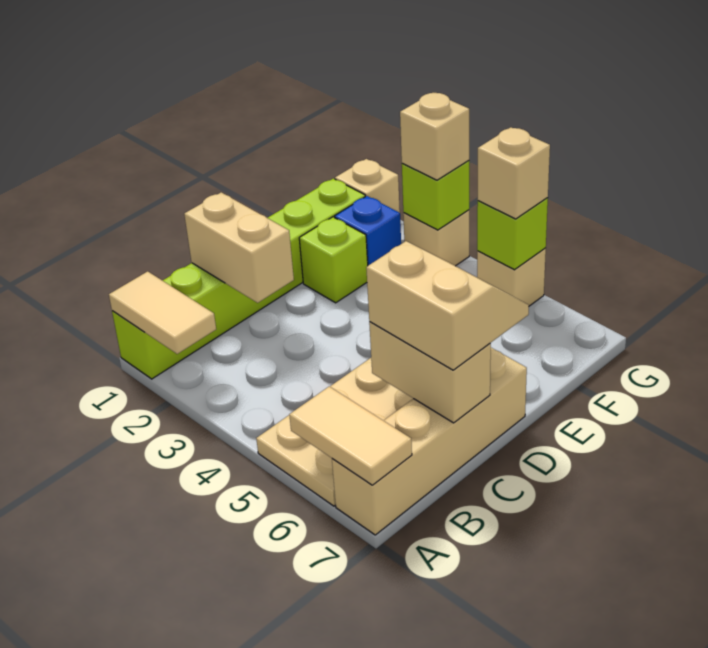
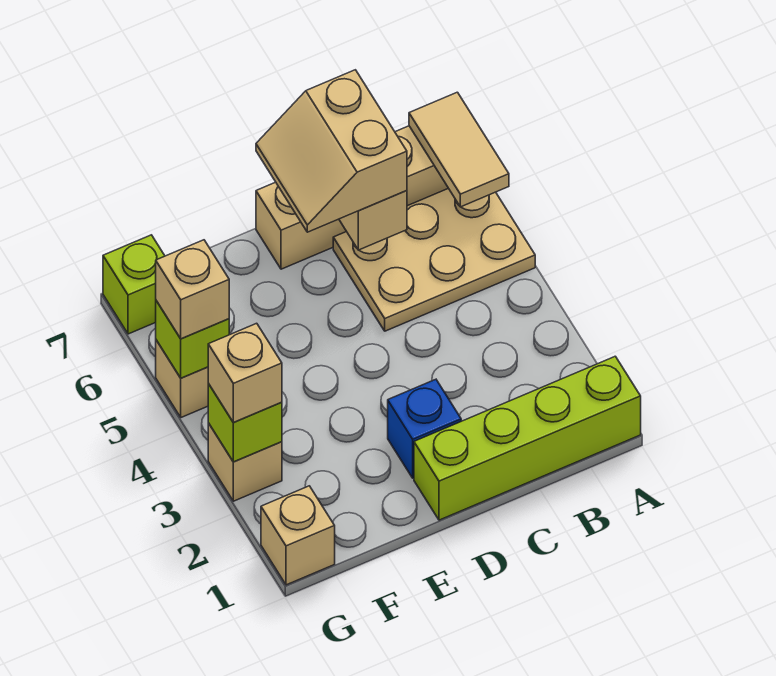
lime brick A1:F1 level 1 -> lime brick A1:D1 level 1
tan tile A1:A2 level 2 -> none
tan brick C1:C2 level 2 -> none
lime brick E2 level 1 -> lime brick G7 level 1
blue brick F2 level 1 -> blue brick D2 level 1

